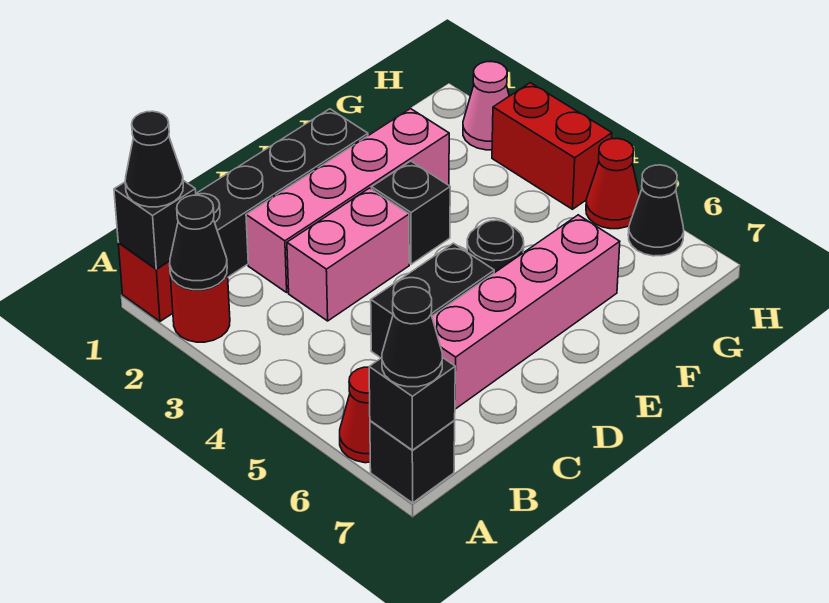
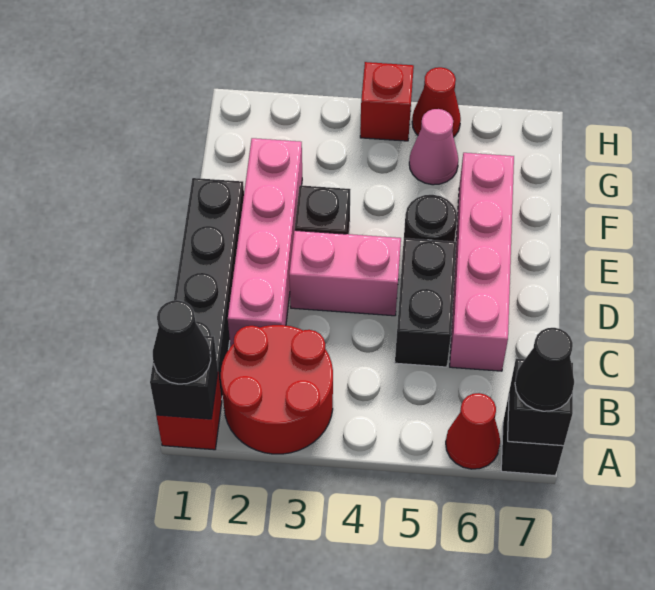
red round brick A2 level 1 -> red round brick A2:B3 level 1
black cone A2 level 2 -> none
pink brick C3:D3 level 1 -> pink brick D3:D4 level 1
pink cone H2 level 1 -> pink cone G5 level 1
red brick H3:H4 level 1 -> red brick H4 level 1
black cone H6 level 1 -> none

